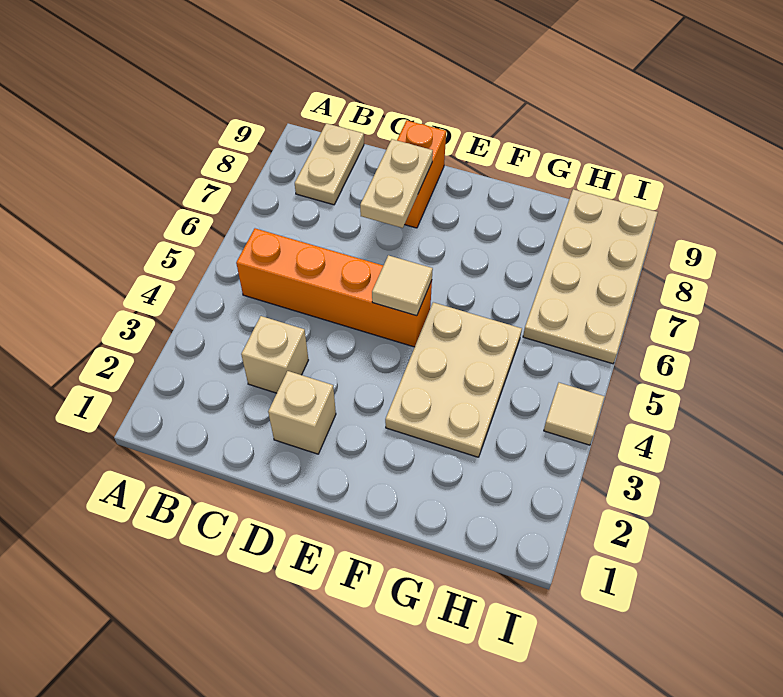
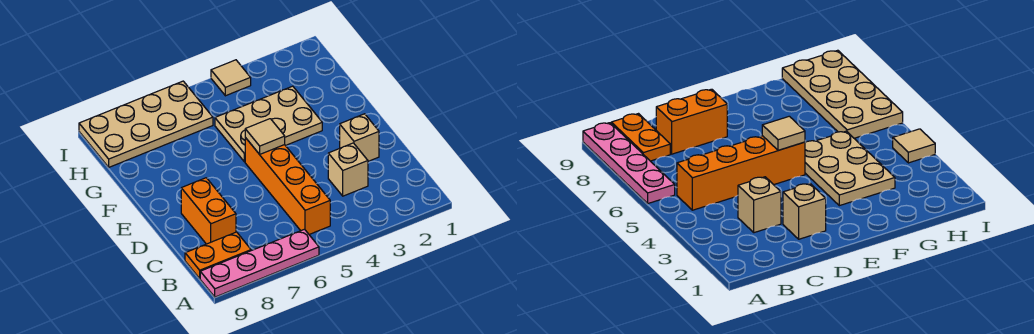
none -> pink plate A6:A9 level 1
tan plate B8:B9 level 1 -> orange plate B8:B9 level 1
tan plate D7:D8 level 2 -> none
orange brick D8:D9 level 1 -> orange brick C8:D8 level 1

